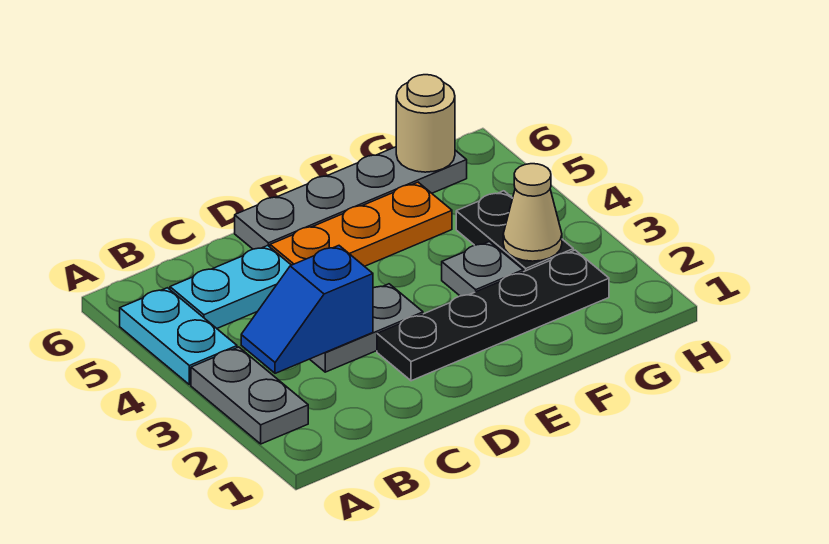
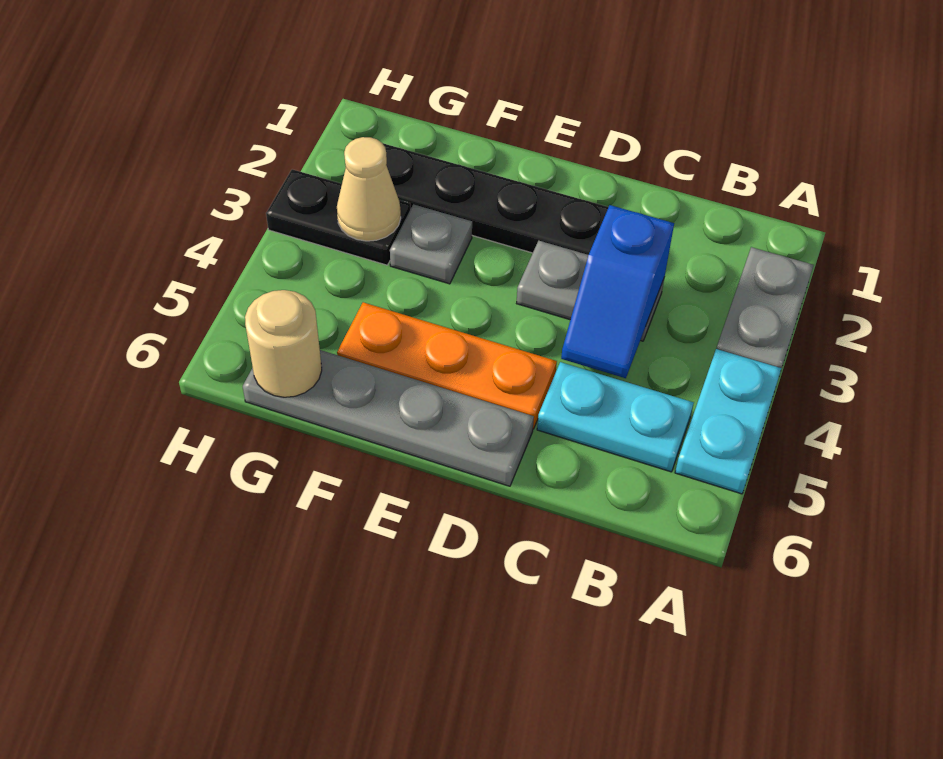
blue slope B3:C3 level 2 top C -> blue slope C3:C4 level 2 top 3
black plate G3:G4 level 1 -> black plate G3:H3 level 1

